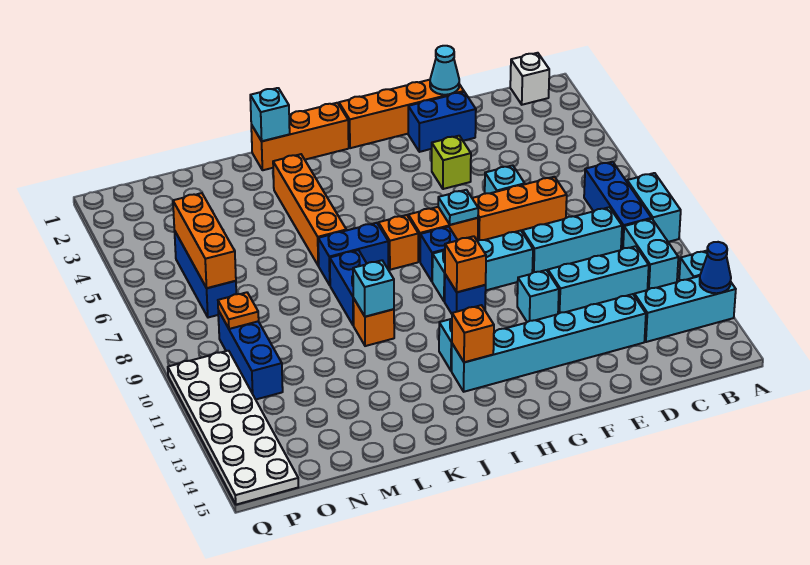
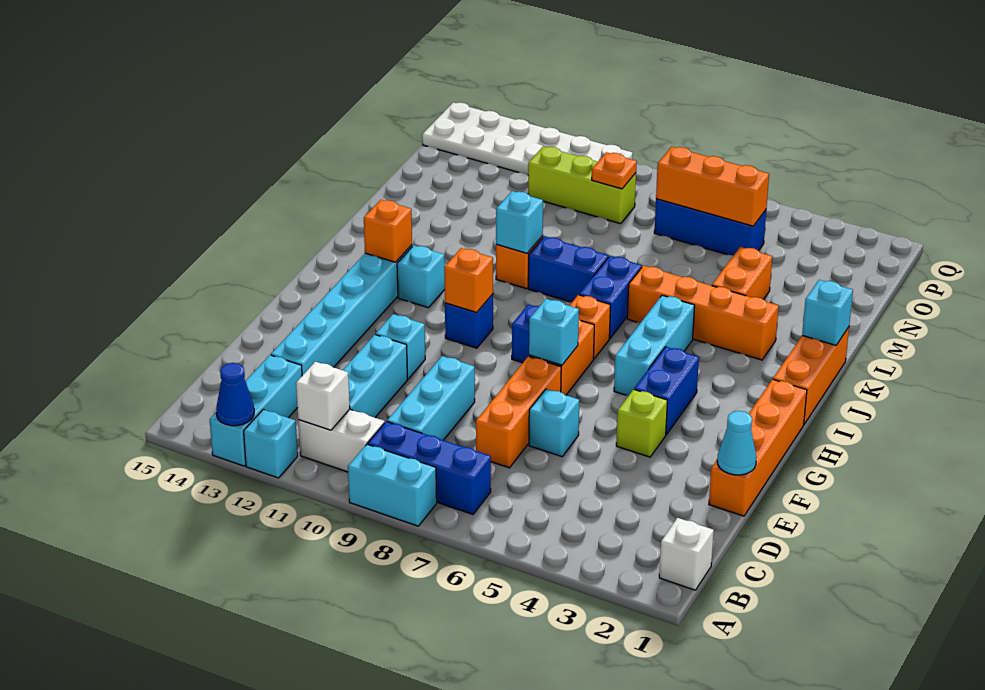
cyan brick B10:B11 level 1 -> white brick B10:B11 level 1
none -> white brick B11 level 2
blue brick E2:F2 level 1 -> blue brick G4:H4 level 1
cyan brick F9:H9 level 1 -> cyan brick H5:J5 level 1
cyan plate G7 level 2 -> cyan brick G7 level 2
none -> orange brick L4:M4 level 1
blue brick O9:O11 level 1 -> lime brick O9:O11 level 1

